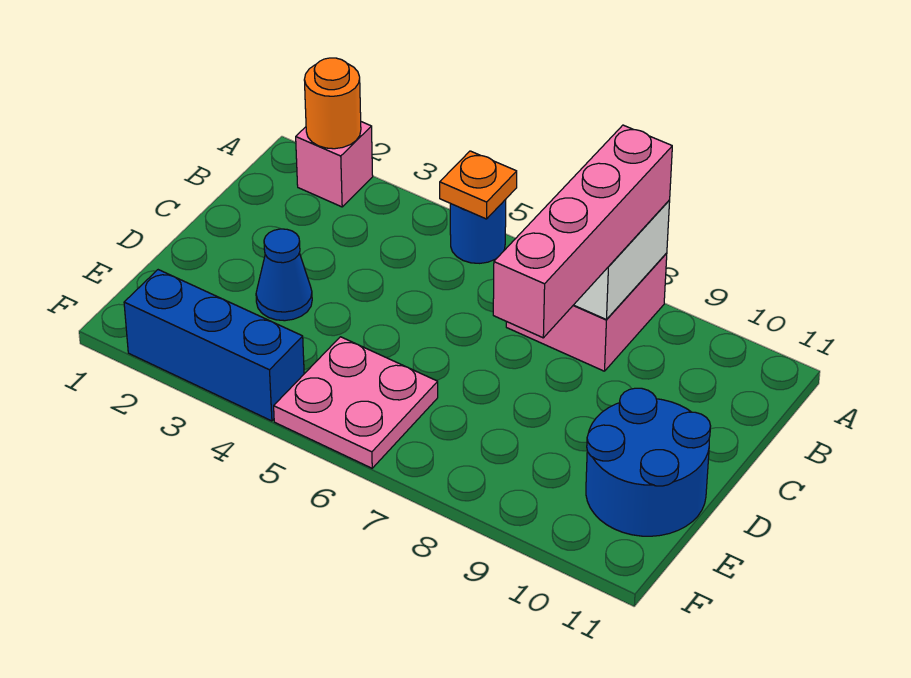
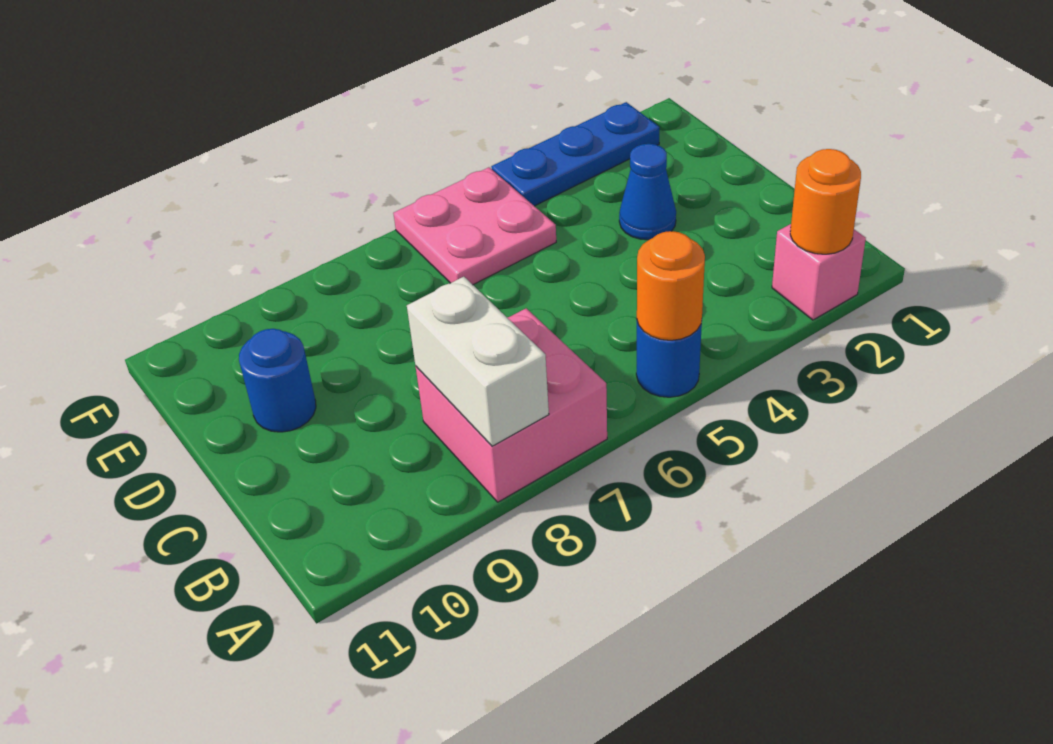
orange plate A5 level 2 -> orange round brick A5 level 2
pink brick A8:D8 level 3 -> none
blue round brick D10:E11 level 1 -> blue round brick D10 level 1
blue brick F2:F4 level 1 -> blue plate F2:F4 level 1

